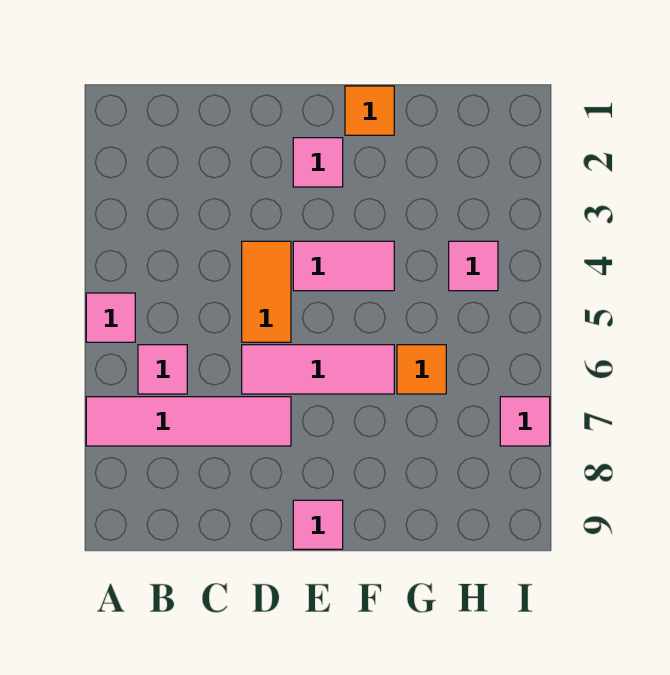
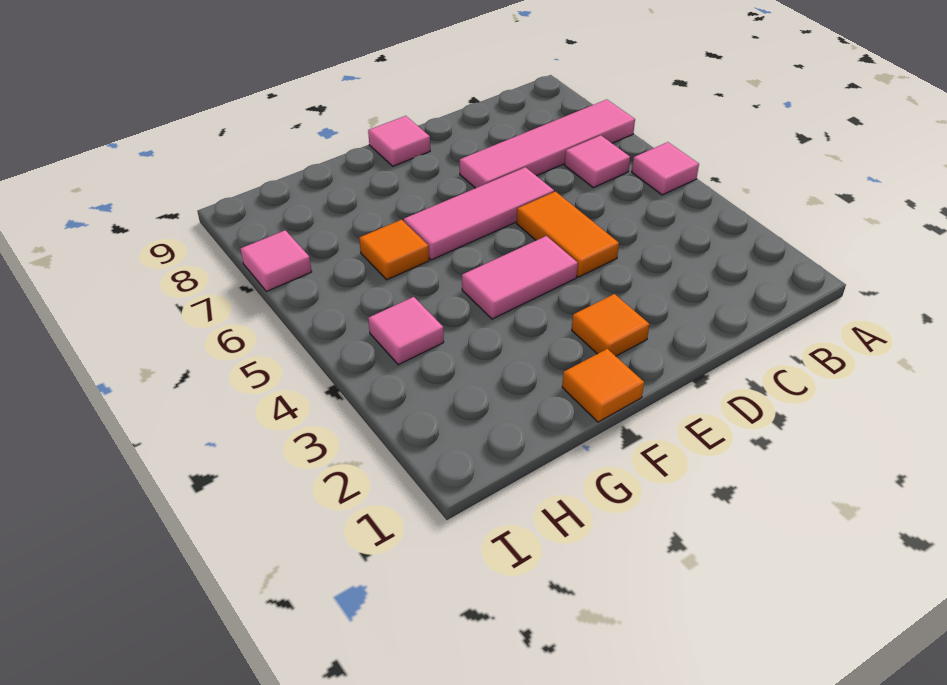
pink tile E2 level 1 -> orange tile E2 level 1

